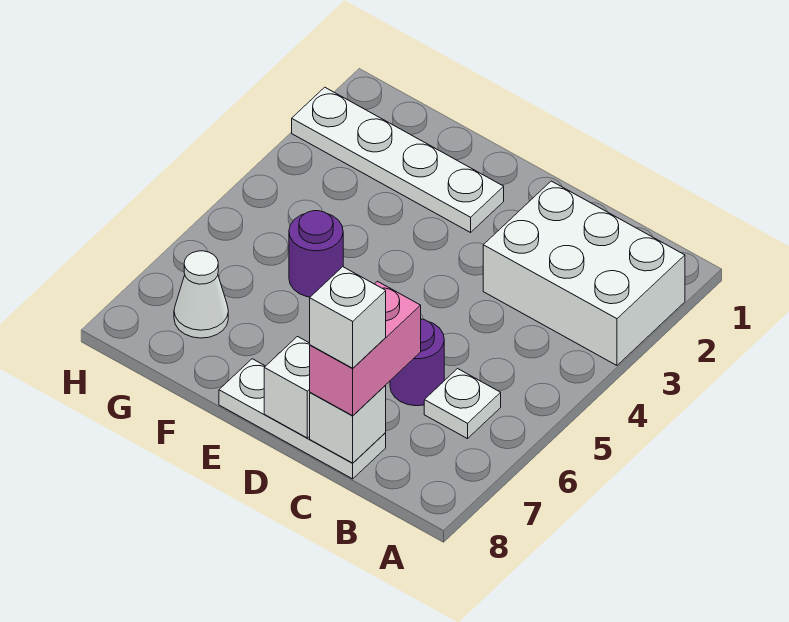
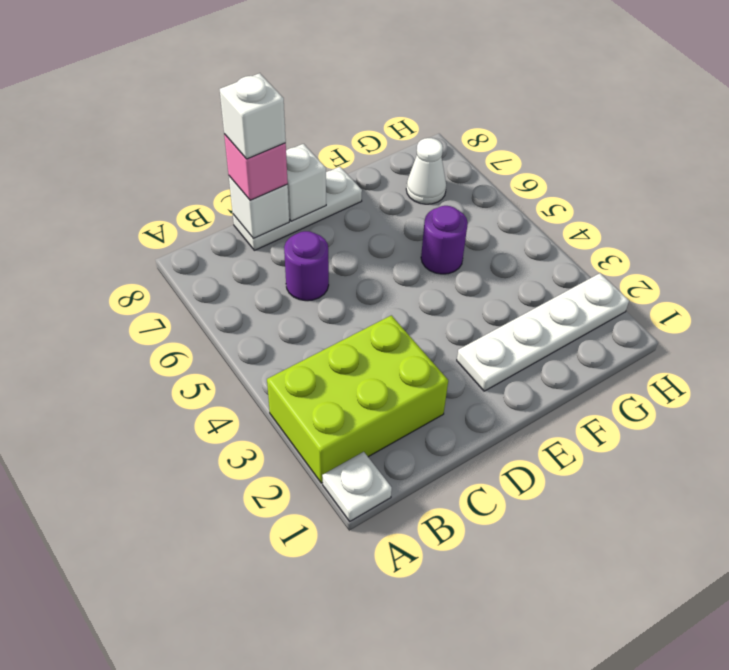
white brick A2:C3 level 1 -> lime brick A2:C3 level 1
white plate B6 level 1 -> white plate A1 level 1
pink brick C7:C8 level 3 -> pink brick C8 level 3

